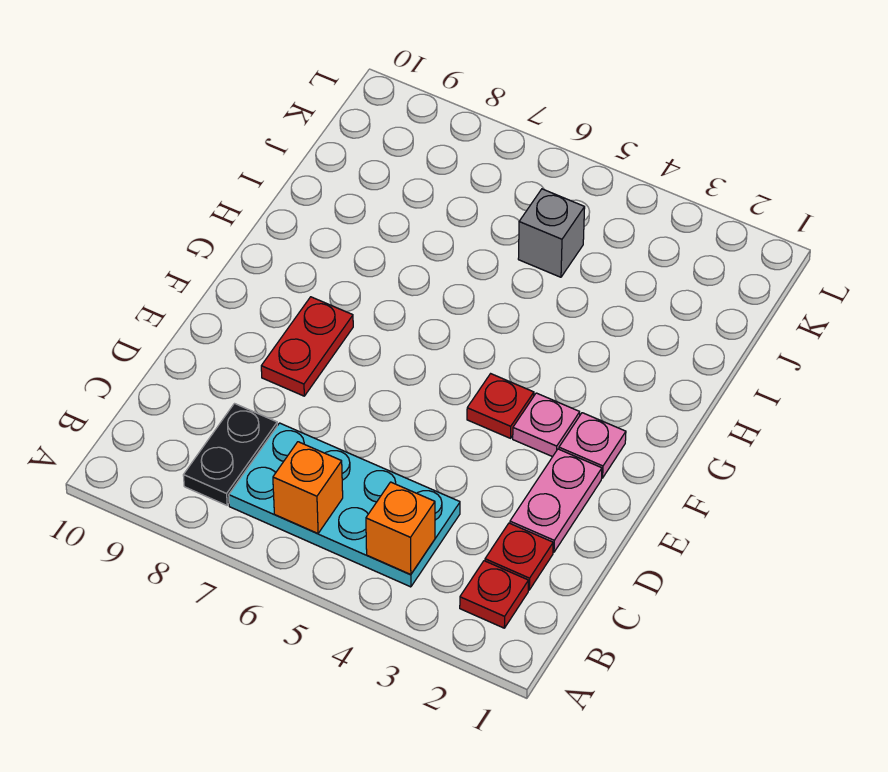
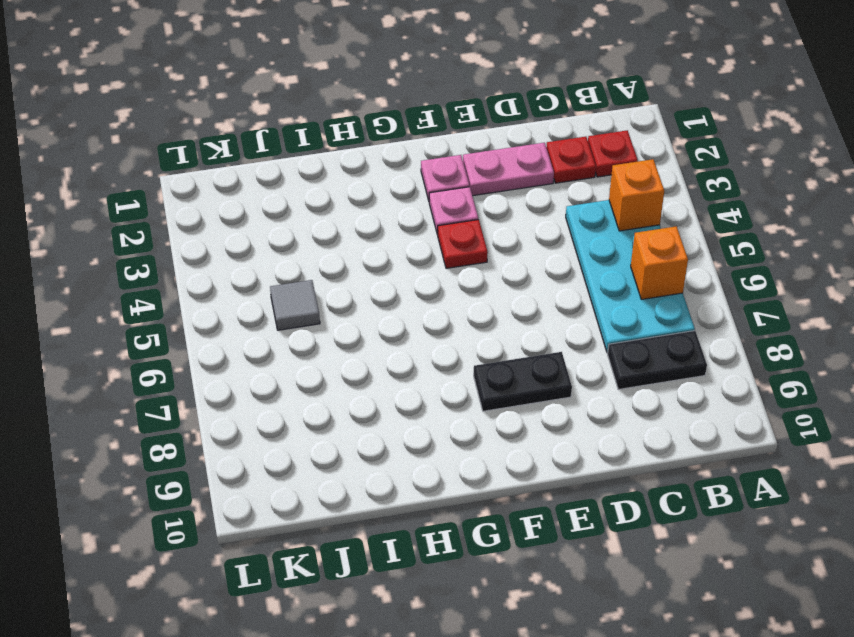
red plate E8:F8 level 1 -> black plate E8:F8 level 1
grey brick J5 level 1 -> grey tile J5 level 1

